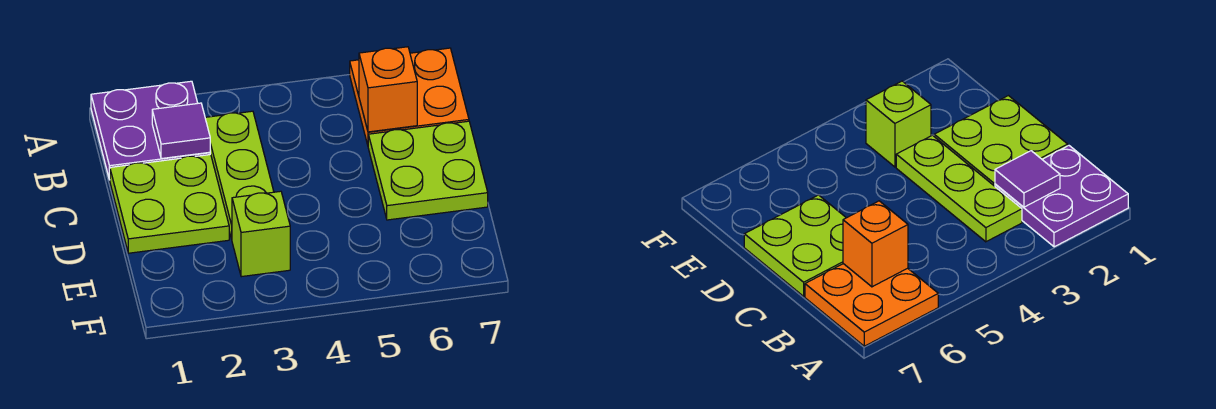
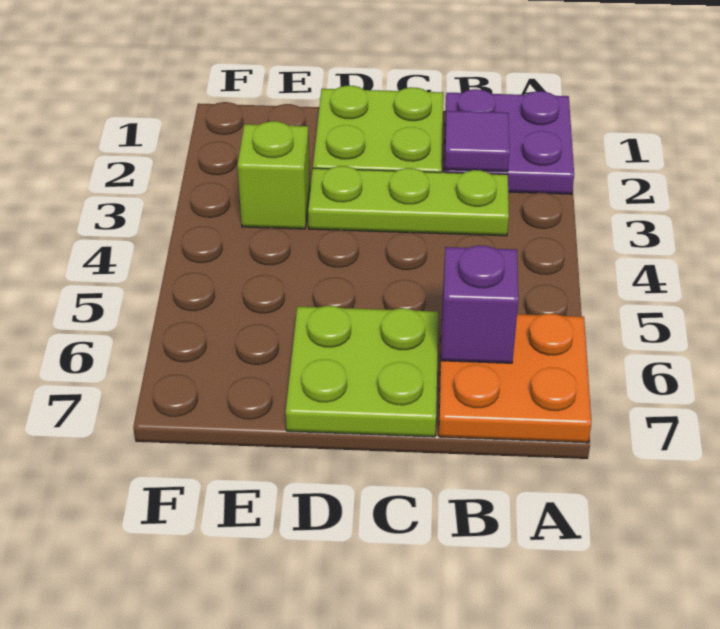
orange brick B6 level 2 -> purple brick B6 level 2

